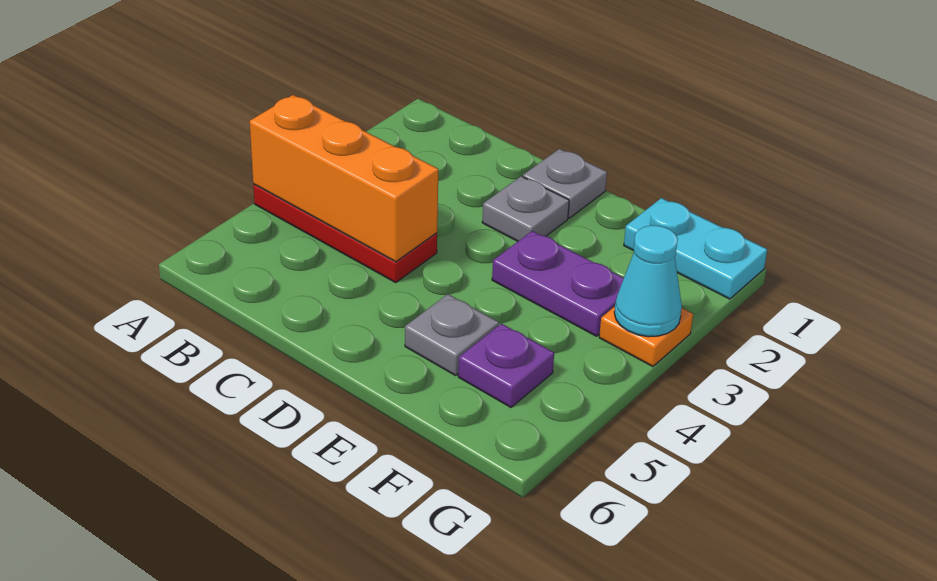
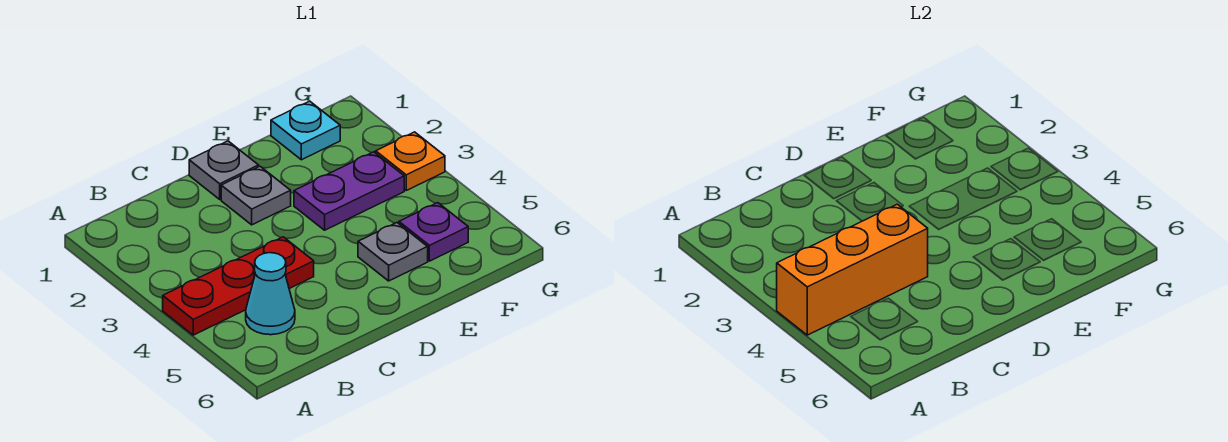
cyan plate F1:G1 level 1 -> cyan plate F1 level 1
cyan cone G3 level 2 -> cyan cone B5 level 1

